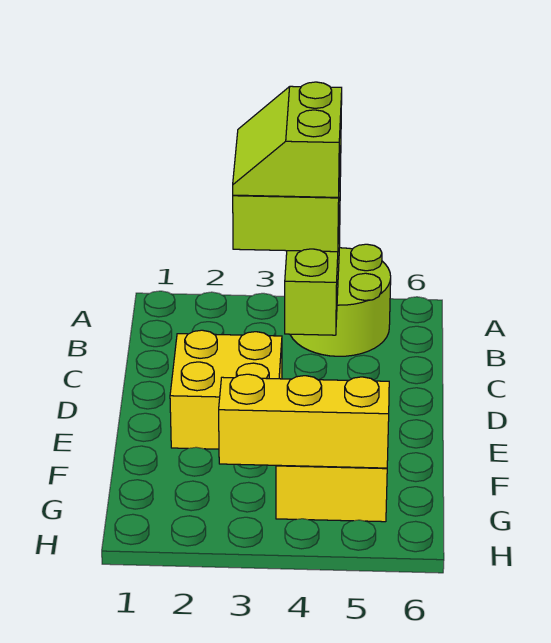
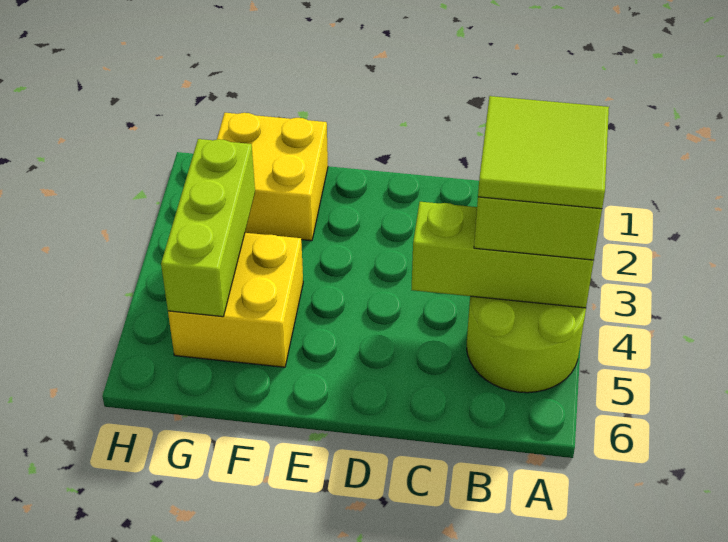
lime slope A3:B4 level 4 top 4 -> lime tile A3:B4 level 4
yellow brick D2:E3 level 1 -> yellow brick F1:G2 level 1
yellow brick G3:G5 level 2 -> lime brick G3:G5 level 2

